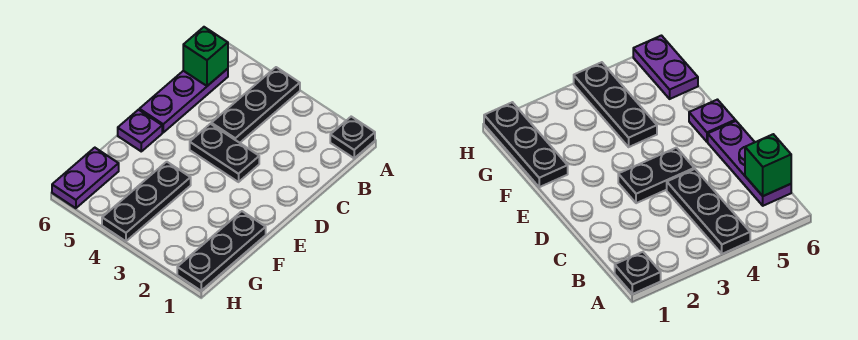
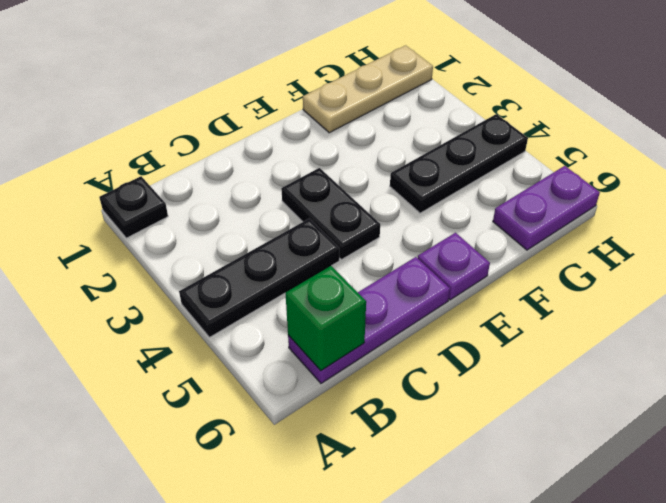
black plate F1:H1 level 1 -> tan plate F1:H1 level 1

